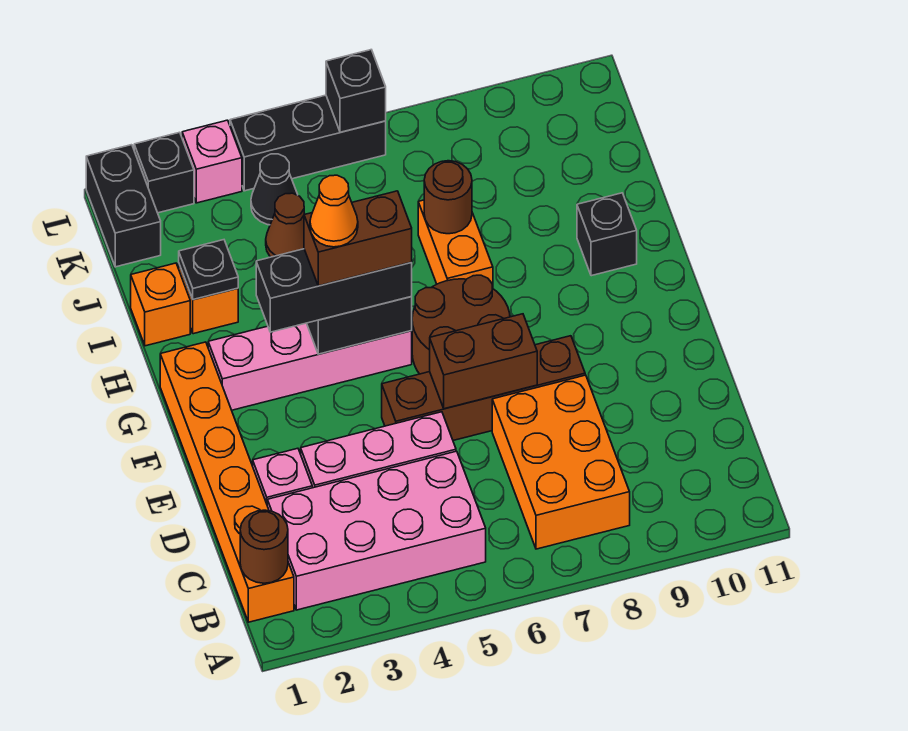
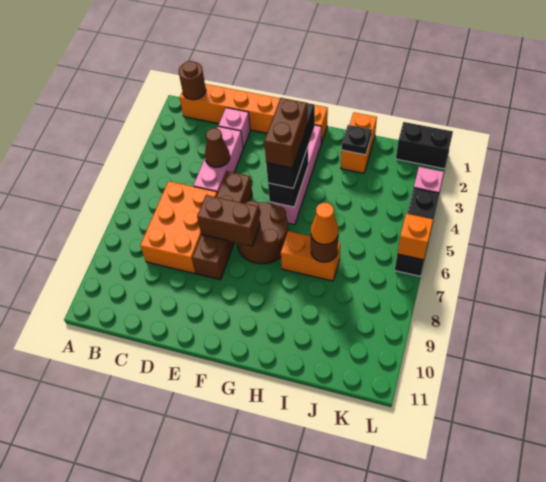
pink brick B2:C5 level 1 -> none
orange brick B7:D8 level 1 -> orange brick C6:D8 level 1
brown brick E6:E7 level 2 -> brown brick E7:F7 level 2
orange cone G4 level 5 -> orange cone I7 level 3
black brick H10 level 1 -> none
brown cone J4 level 1 -> brown cone D4 level 2
black cone K4 level 1 -> none
black brick L2 level 1 -> none
black brick L6 level 2 -> orange brick L6 level 2

